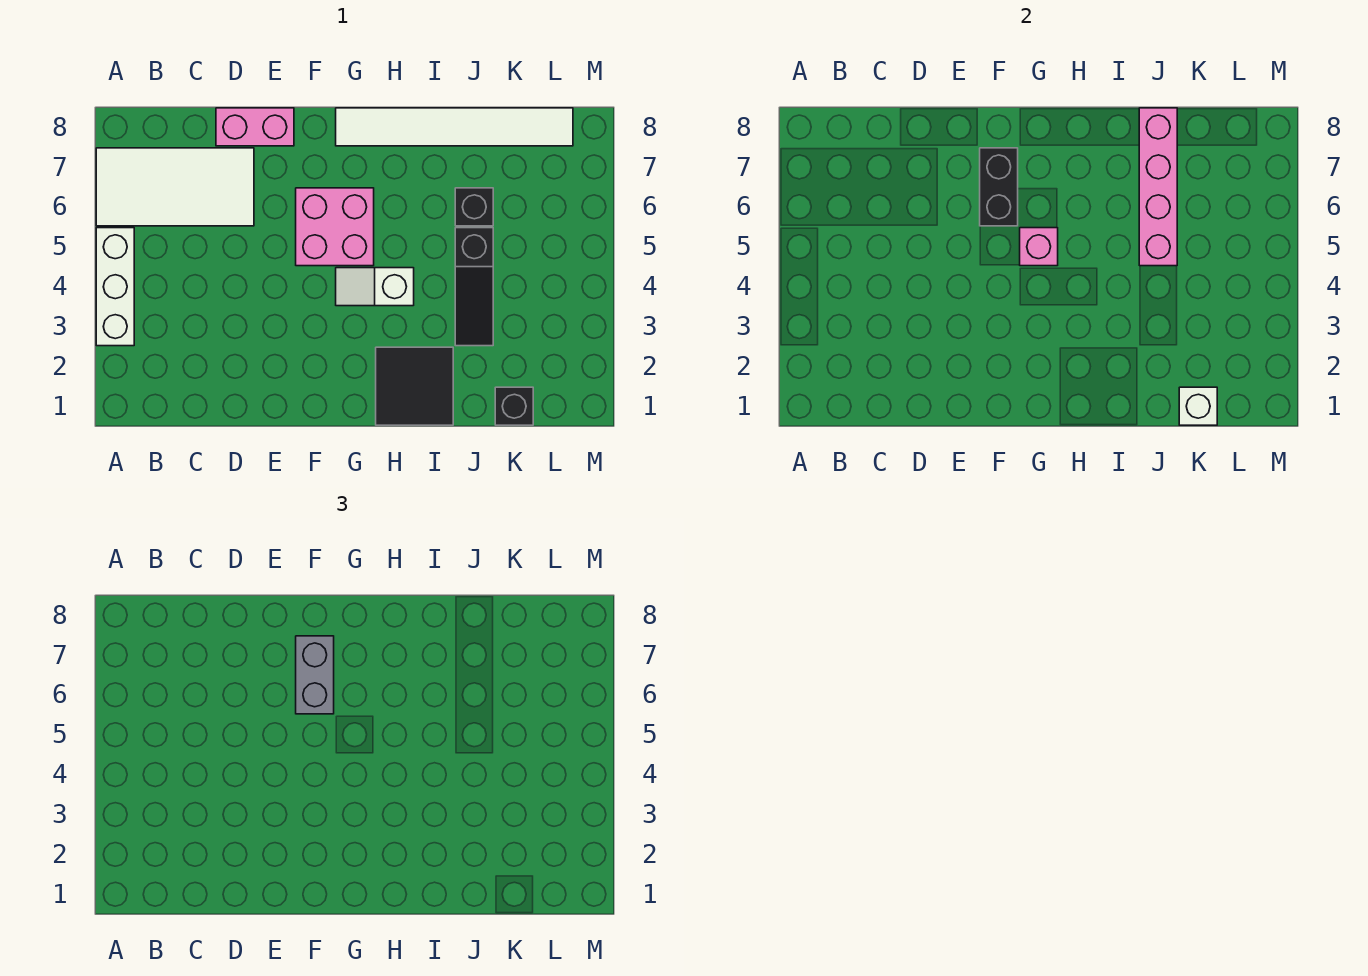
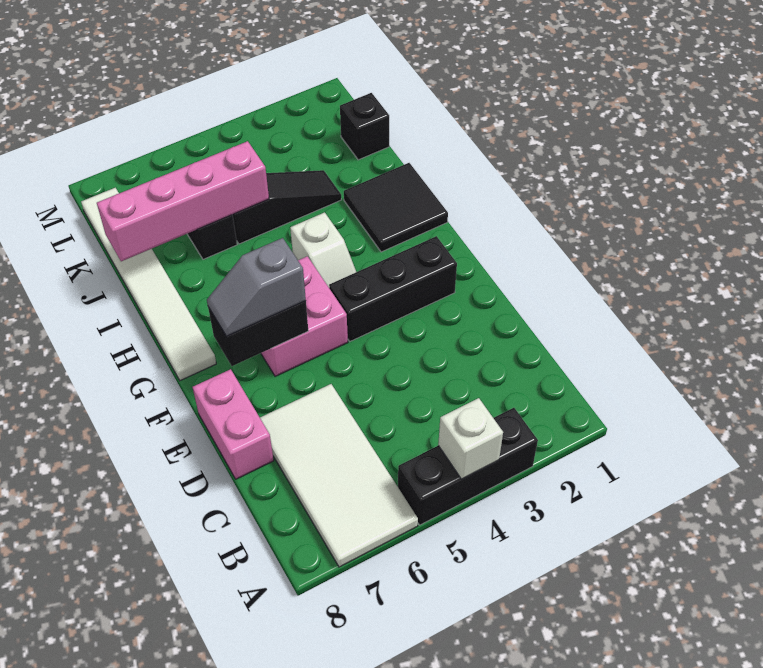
white brick A3:A5 level 1 -> black brick A3:A5 level 1
none -> black brick F2:F4 level 1
grey brick F6:F7 level 3 -> grey slope F6:F7 level 3 top 6
pink brick G5 level 2 -> none
white brick K1 level 2 -> white brick A4 level 2

